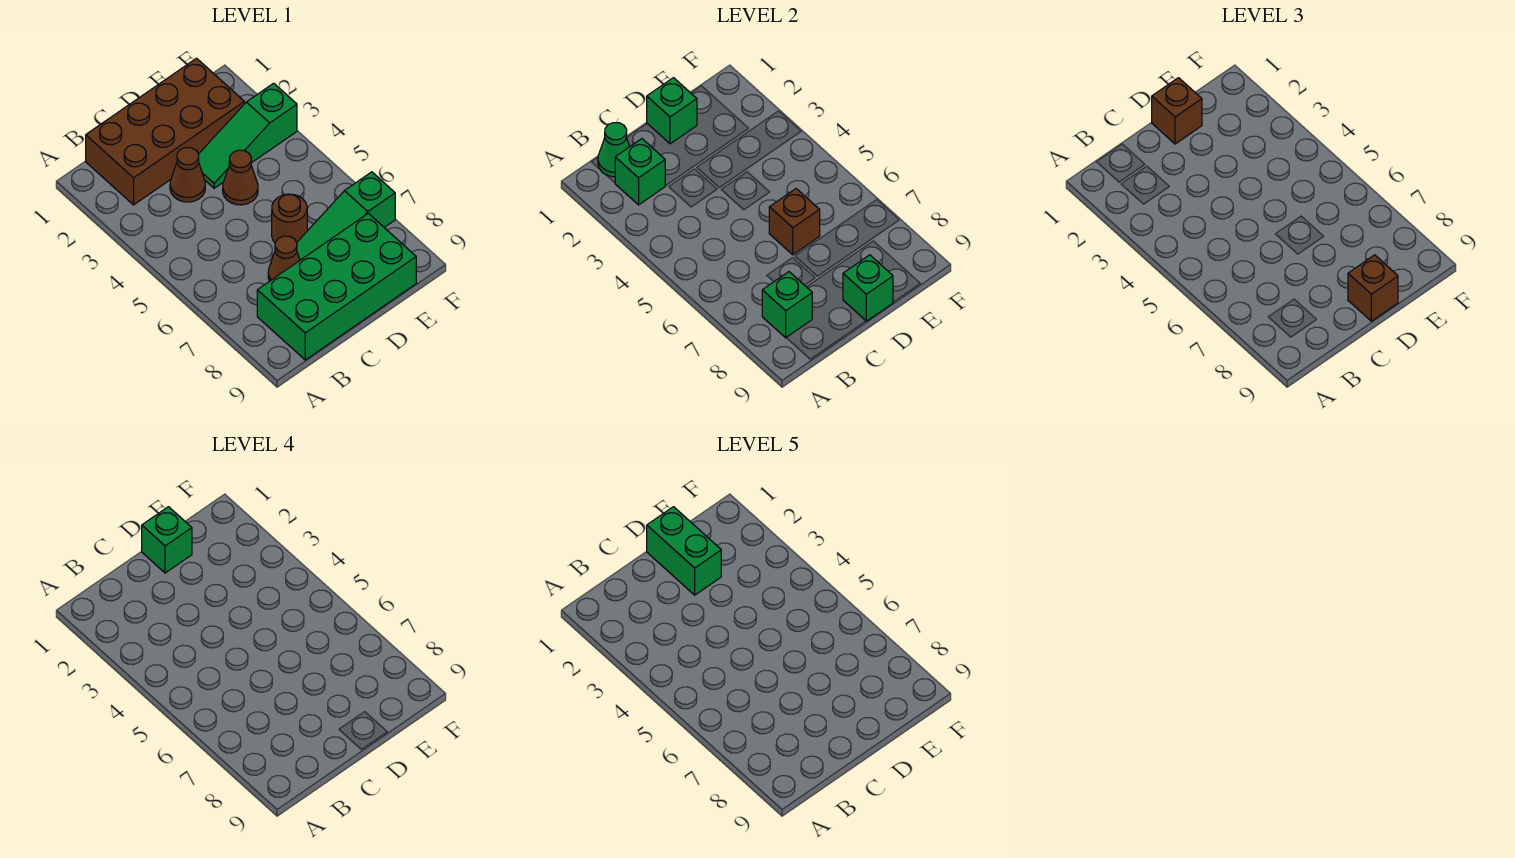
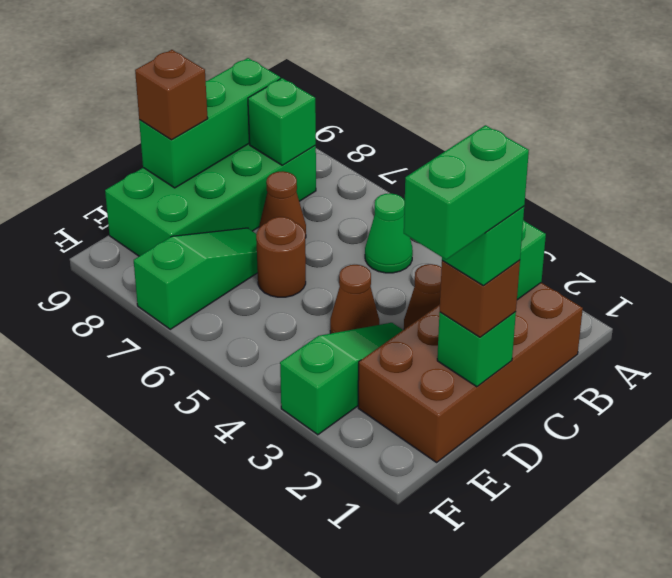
green cone B1 level 2 -> green cone B5 level 1
green brick D1:D2 level 5 -> green brick D1:E1 level 5
brown brick D6 level 2 -> none
green brick D9 level 2 -> green brick B9:D9 level 2

